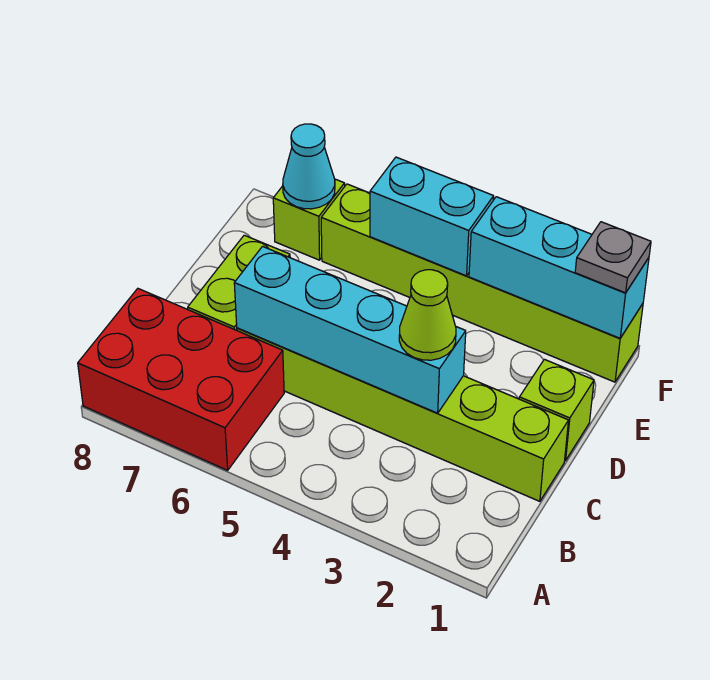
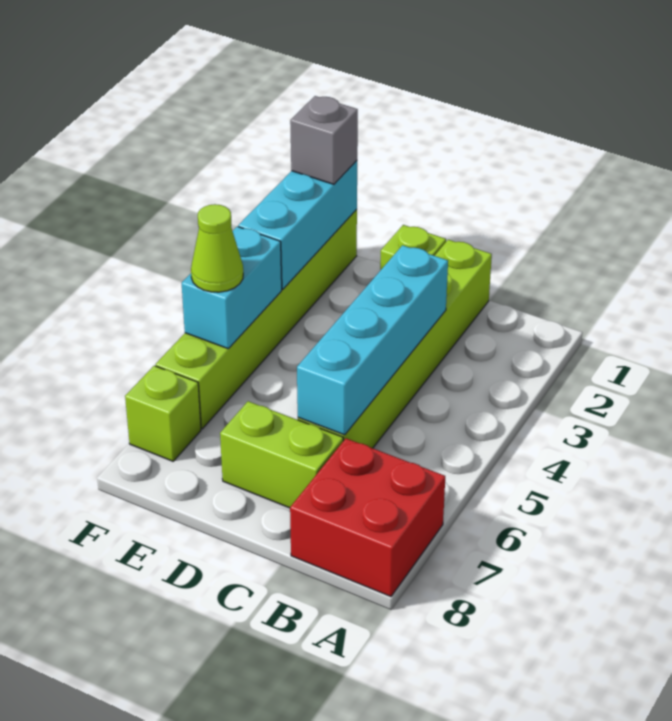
red brick A6:B8 level 1 -> red brick A7:B8 level 1
lime cone C3 level 3 -> lime cone F5 level 3
grey plate F1 level 3 -> grey brick F1 level 3
cyan cone F7 level 2 -> none

